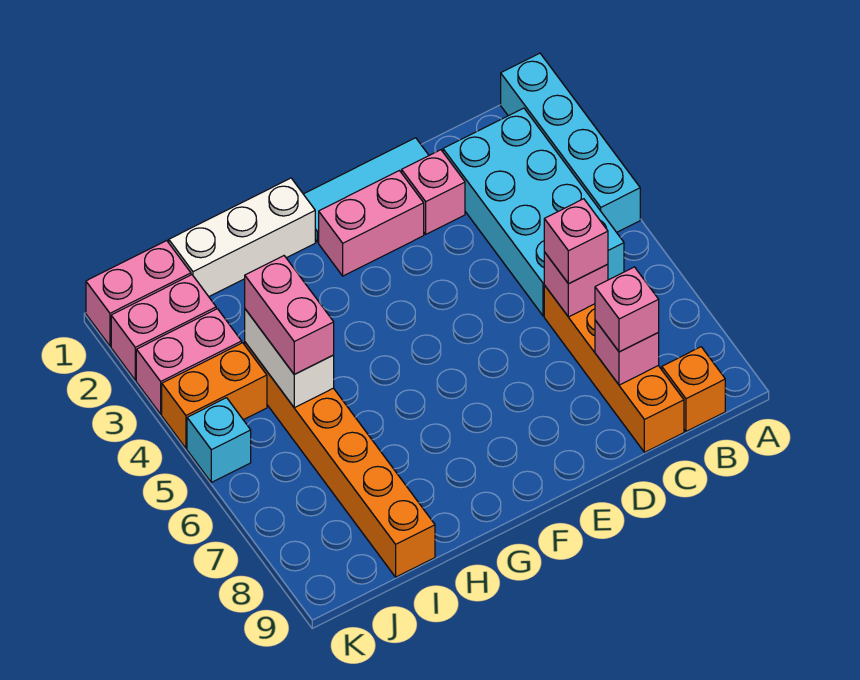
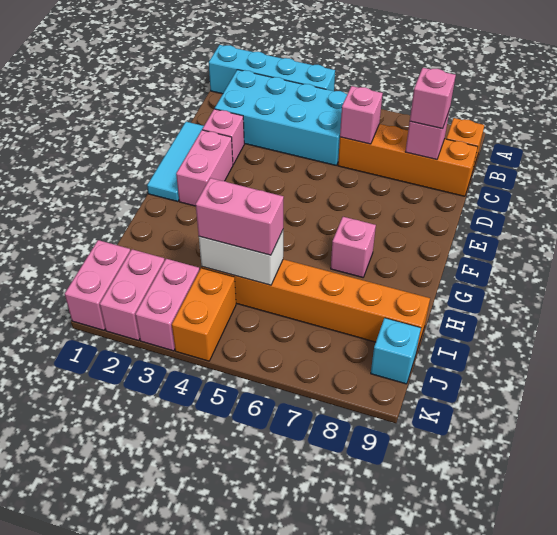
pink brick C6 level 3 -> pink brick G7 level 1
white brick G1:I1 level 1 -> none
cyan brick K5 level 1 -> cyan brick J9 level 1

